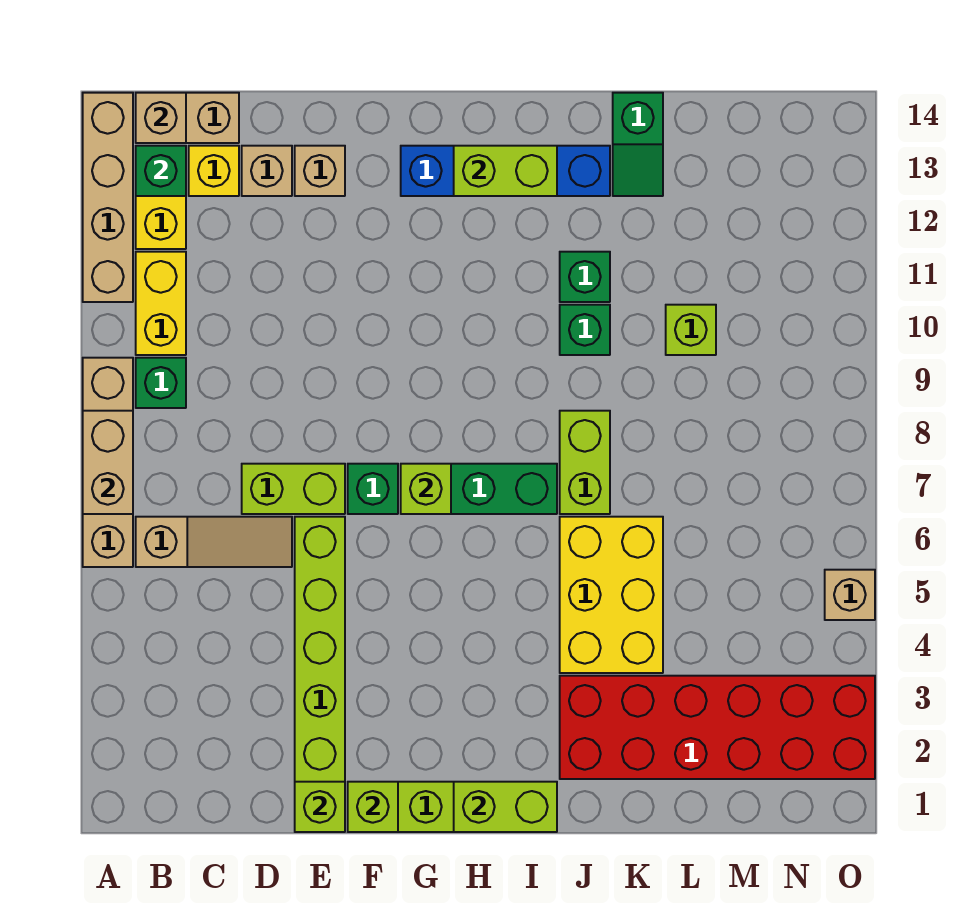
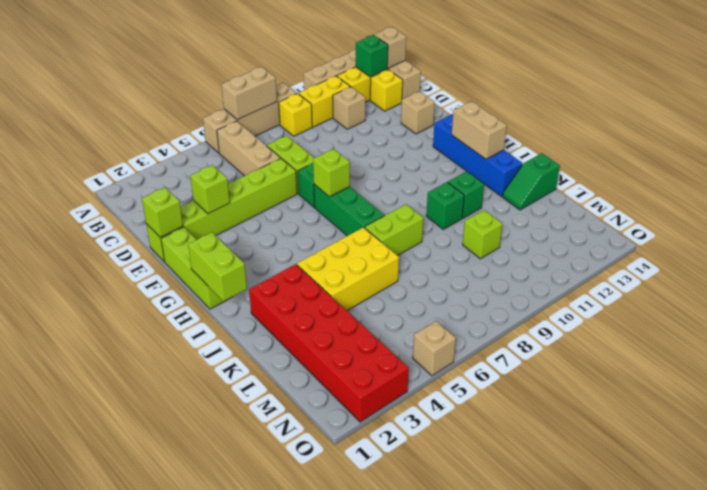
tan slope B6:D6 level 1 top B -> tan brick B6:D6 level 1
green brick B9 level 1 -> yellow brick B9 level 1
tan brick D13 level 1 -> tan brick C11 level 1
lime brick F1 level 2 -> lime brick E3 level 2
lime brick H13:I13 level 2 -> tan brick H13:I13 level 2

